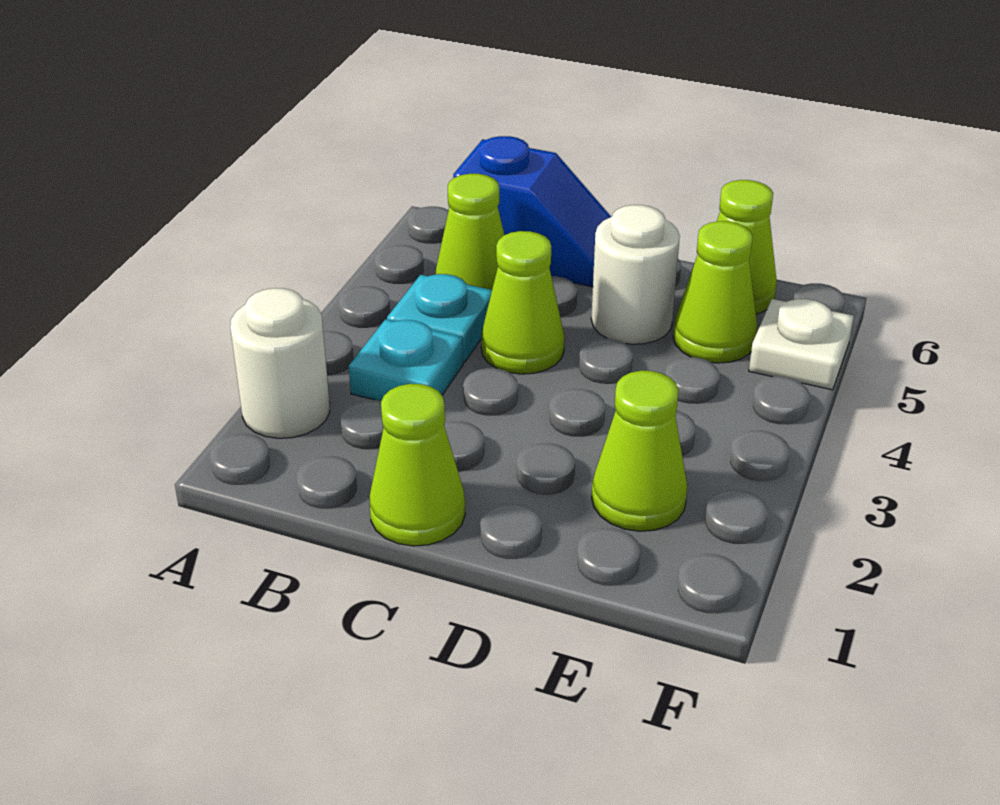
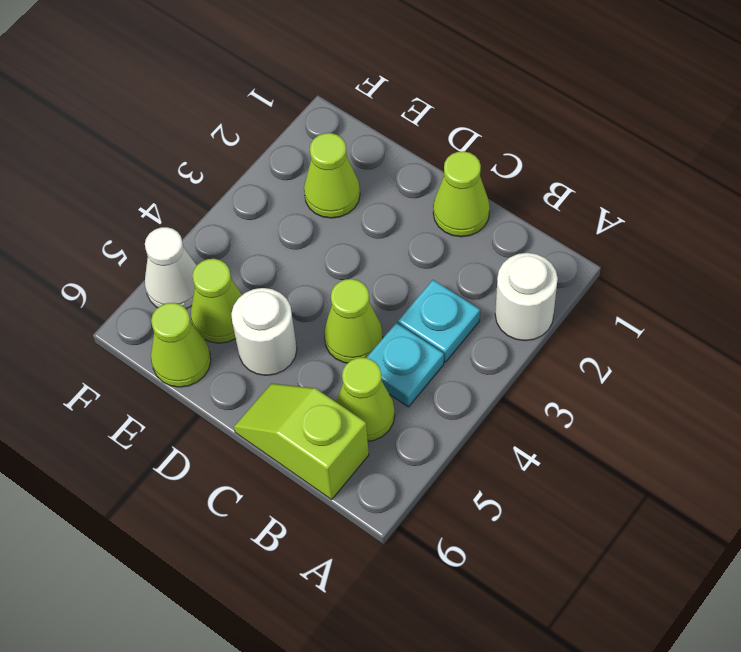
blue slope B6:C6 level 1 top B -> lime slope B6:C6 level 1 top B
white plate F5 level 1 -> white cone F5 level 1

